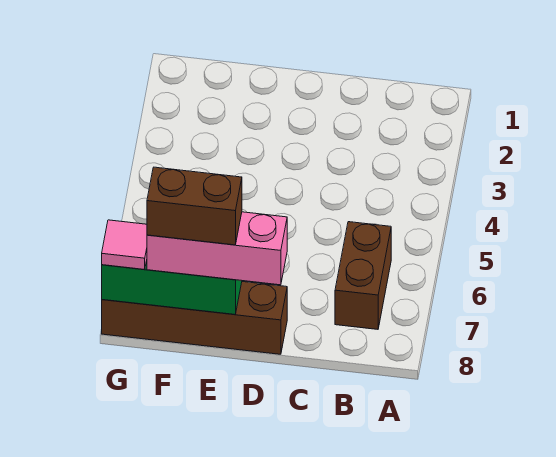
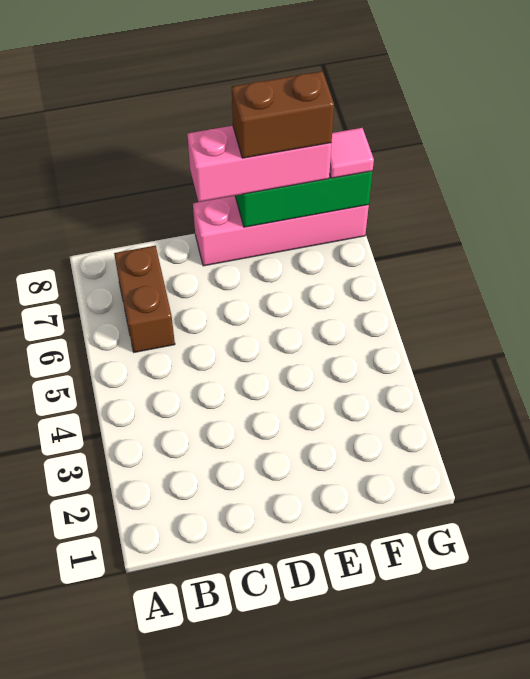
brown brick D8:G8 level 1 -> pink brick D8:G8 level 1

